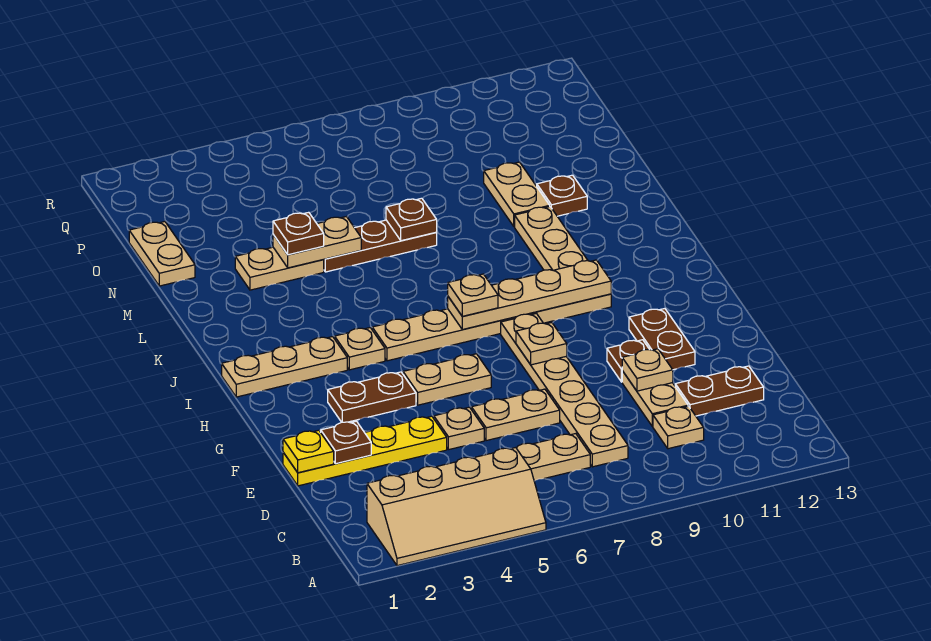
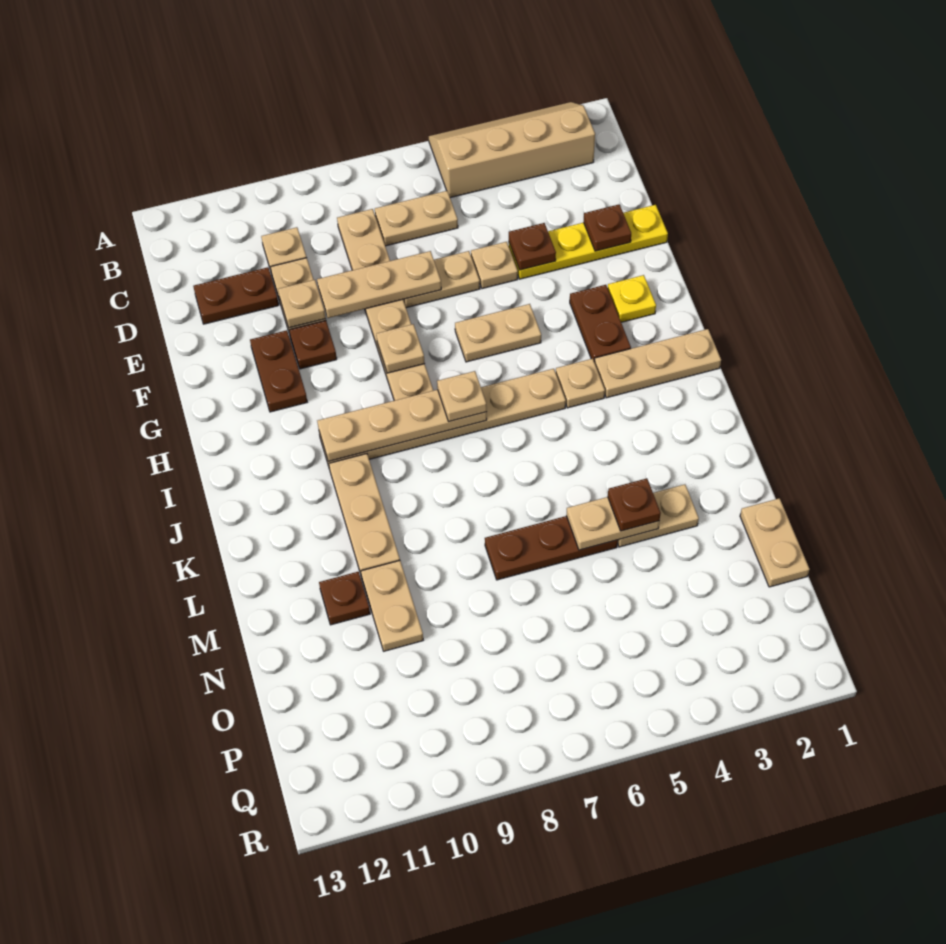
yellow plate E1 level 2 -> yellow plate G2 level 1
none -> tan plate E7:E9 level 2
brown plate G3:G4 level 1 -> brown plate G3:H3 level 1
brown plate M7 level 2 -> brown plate E4 level 2

